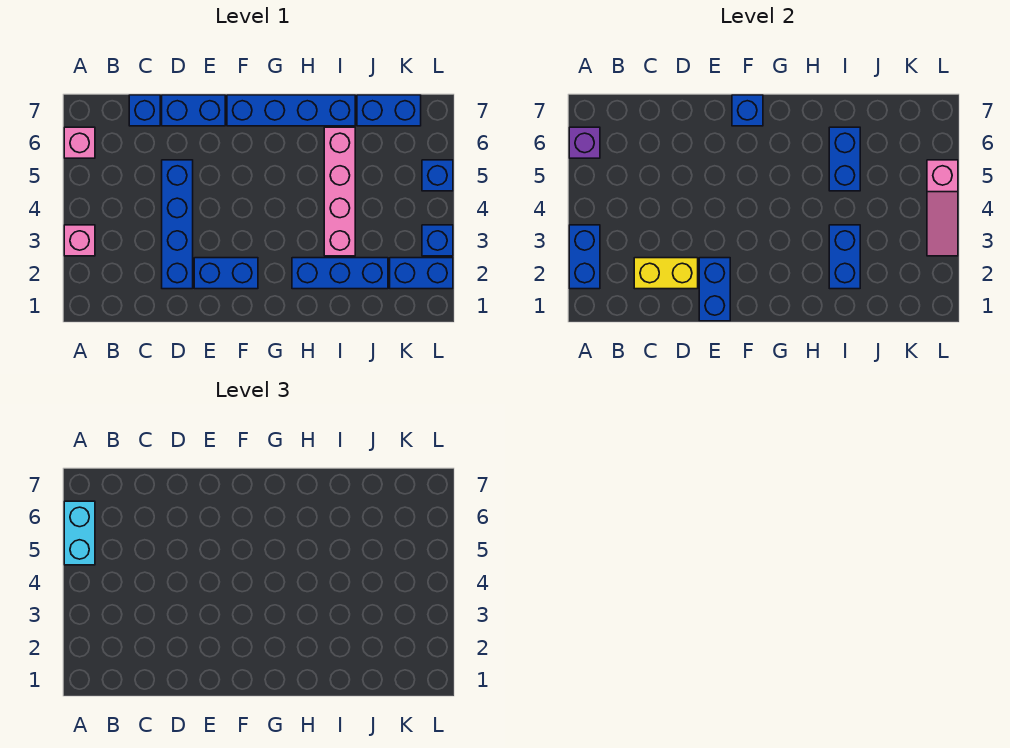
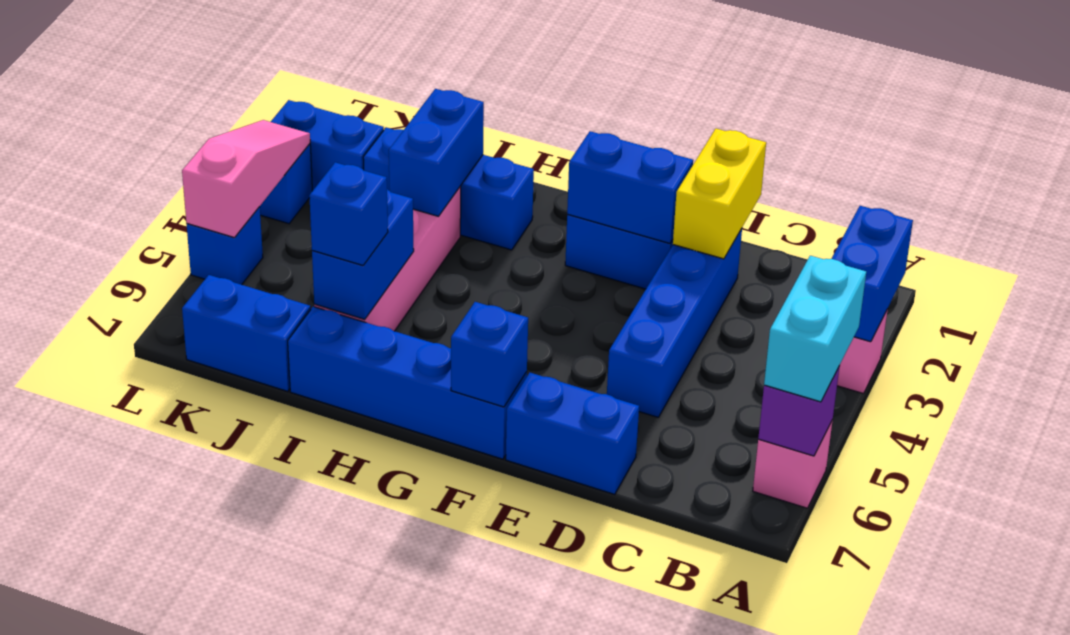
yellow brick C2:D2 level 2 -> yellow brick D1:D2 level 2
blue brick C7 level 1 -> blue brick I6 level 3
blue brick E1:E2 level 2 -> blue brick E2:F2 level 2

